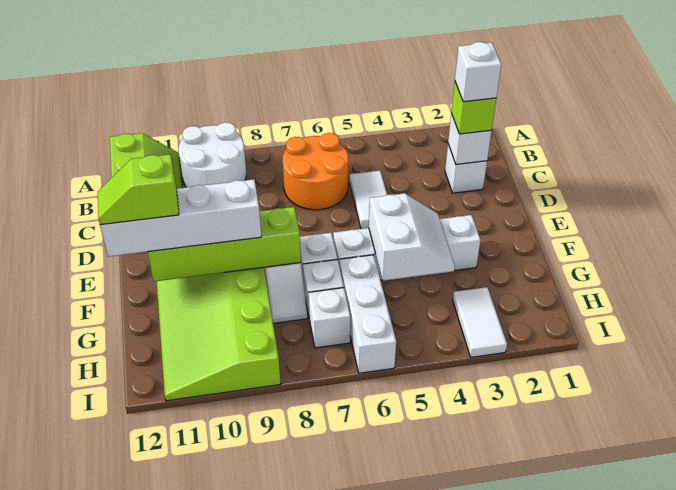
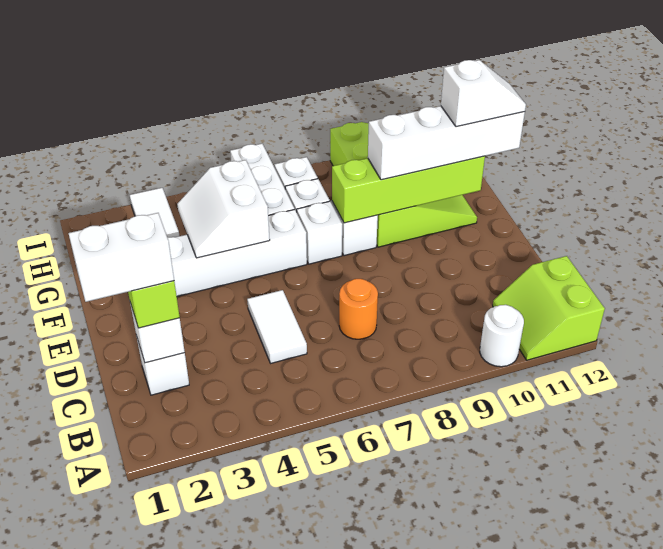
white round brick A9:B10 level 1 -> white round brick A10 level 1
orange round brick B6:C7 level 1 -> orange round brick C7 level 1
white brick C2 level 4 -> white brick C1:C2 level 4
lime slope F11:F12 level 4 top 11 -> white slope F11:F12 level 4 top 11

